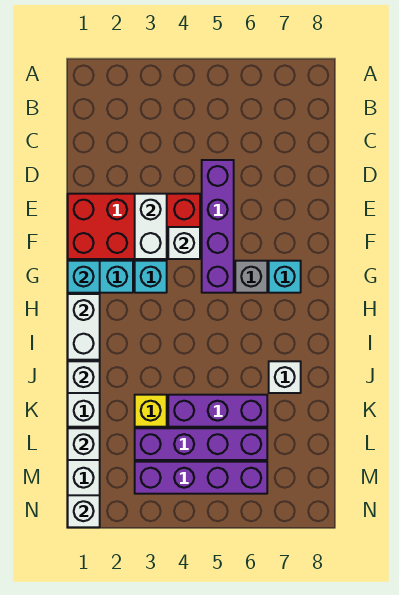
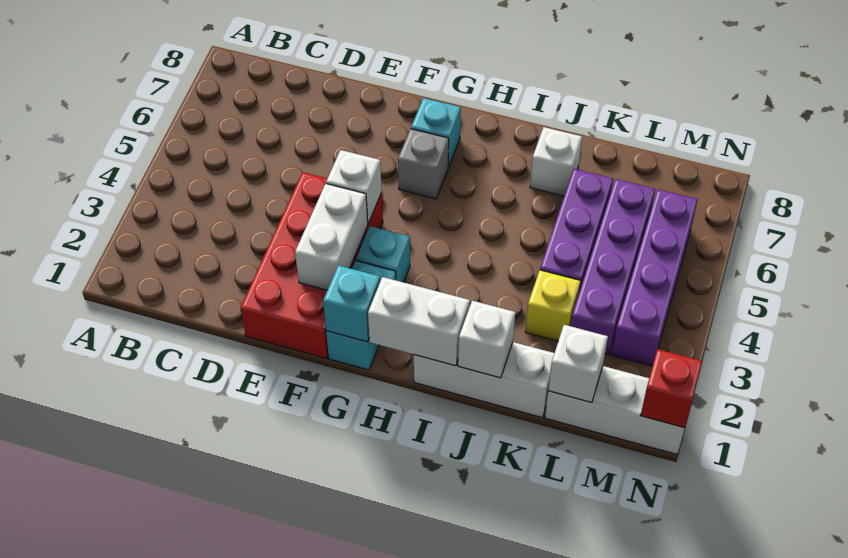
purple brick D5:G5 level 1 -> none
white brick E3:F3 level 2 -> white brick F2:F3 level 2
white brick N1 level 2 -> red brick N1 level 2

